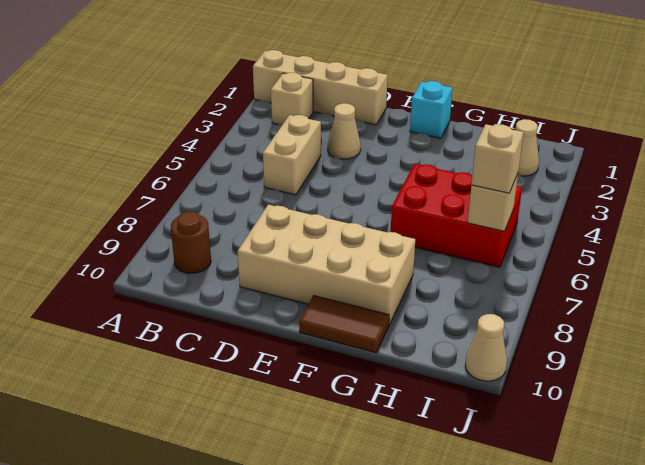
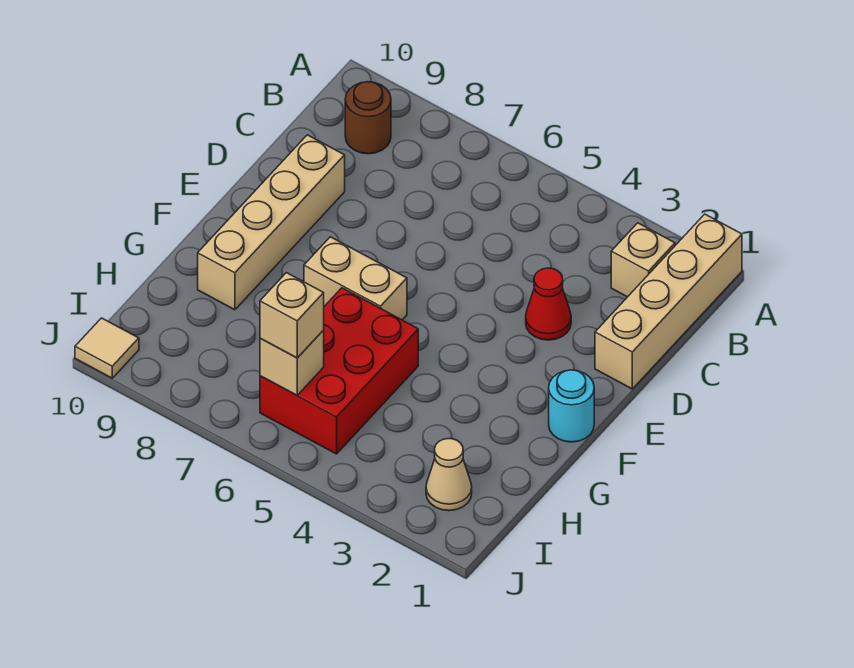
tan brick C4:C5 level 1 -> tan brick F6:F7 level 1
tan cone D3 level 1 -> red cone D3 level 1
tan brick D8:G9 level 1 -> tan brick D9:G9 level 1
cyan brick F1 level 1 -> cyan round brick F1 level 1
brown tile F10:G10 level 1 -> none
tan cone J10 level 1 -> tan tile J10 level 1

